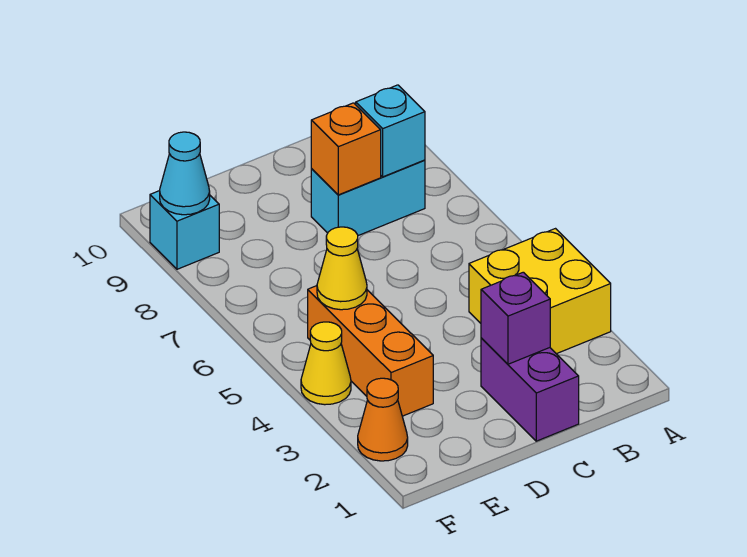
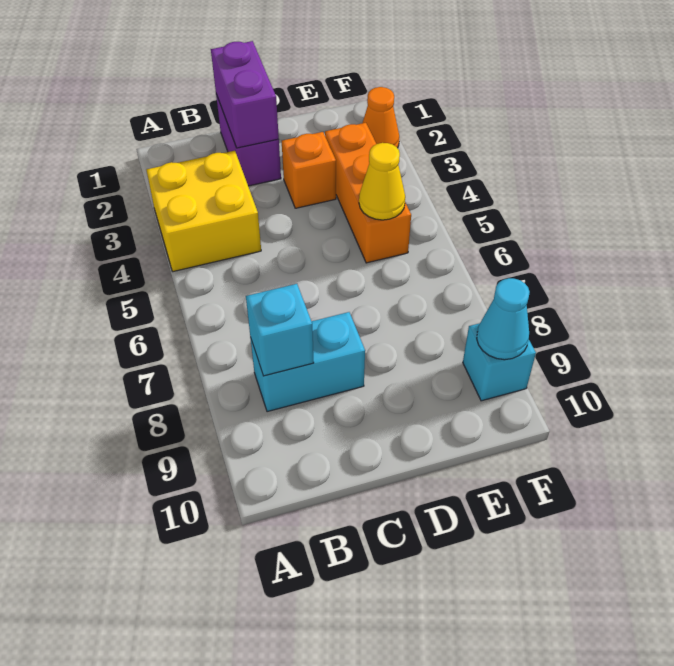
purple brick C2 level 2 -> purple brick C1:C2 level 2
orange brick C8 level 2 -> orange brick D3 level 1
yellow cone F4 level 1 -> none

